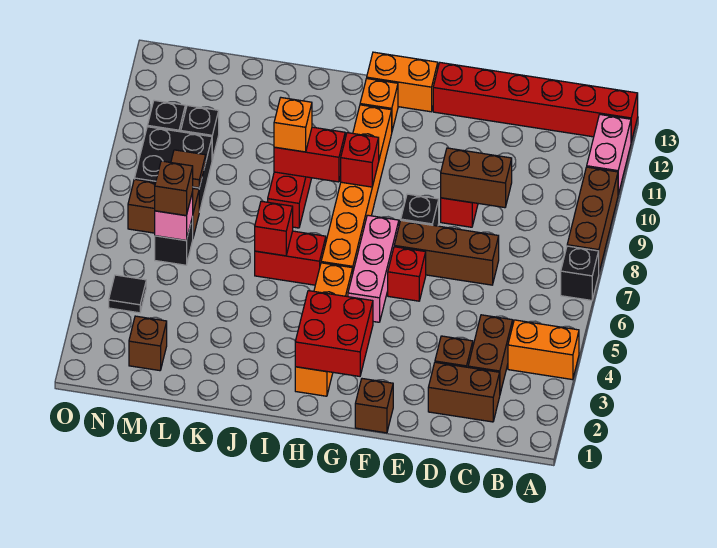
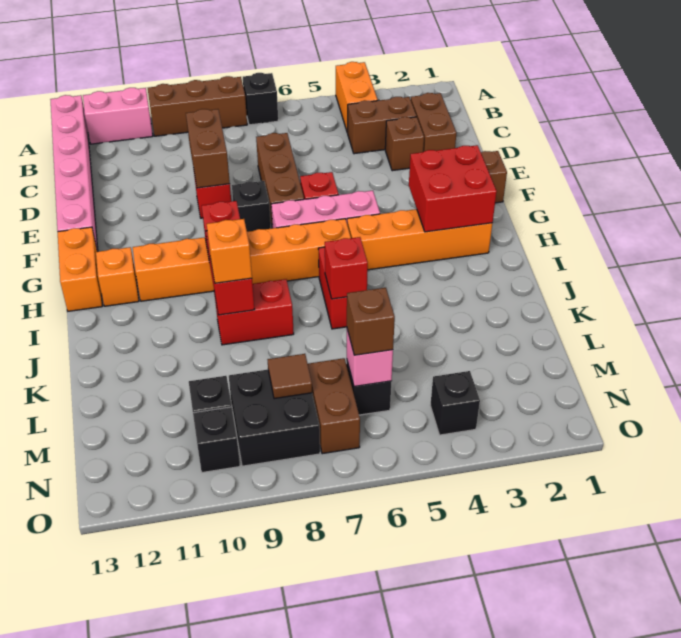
red brick A13:F13 level 1 -> pink brick A13:F13 level 1
brown brick M2 level 1 -> none
black tile N4 level 1 -> black brick N4 level 1

